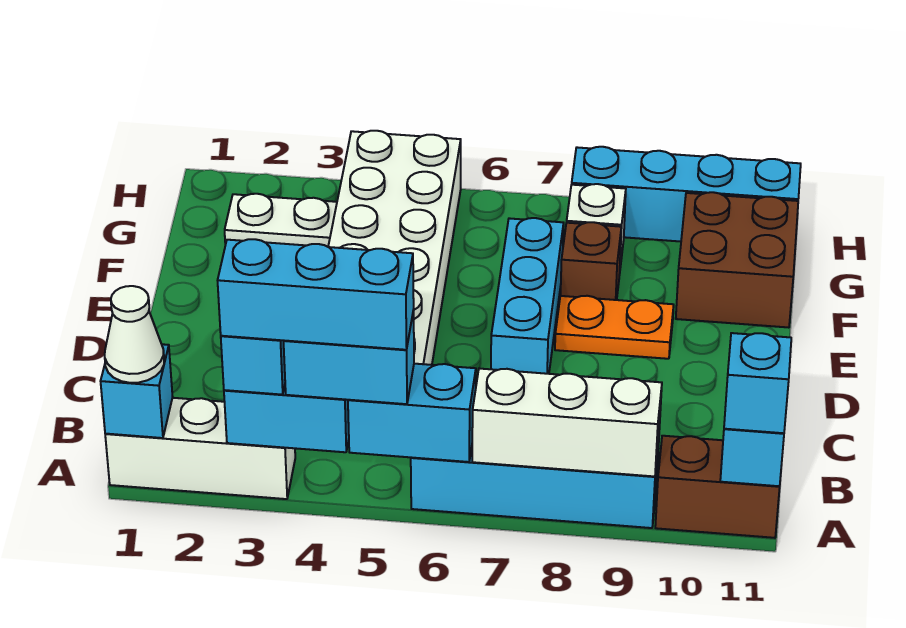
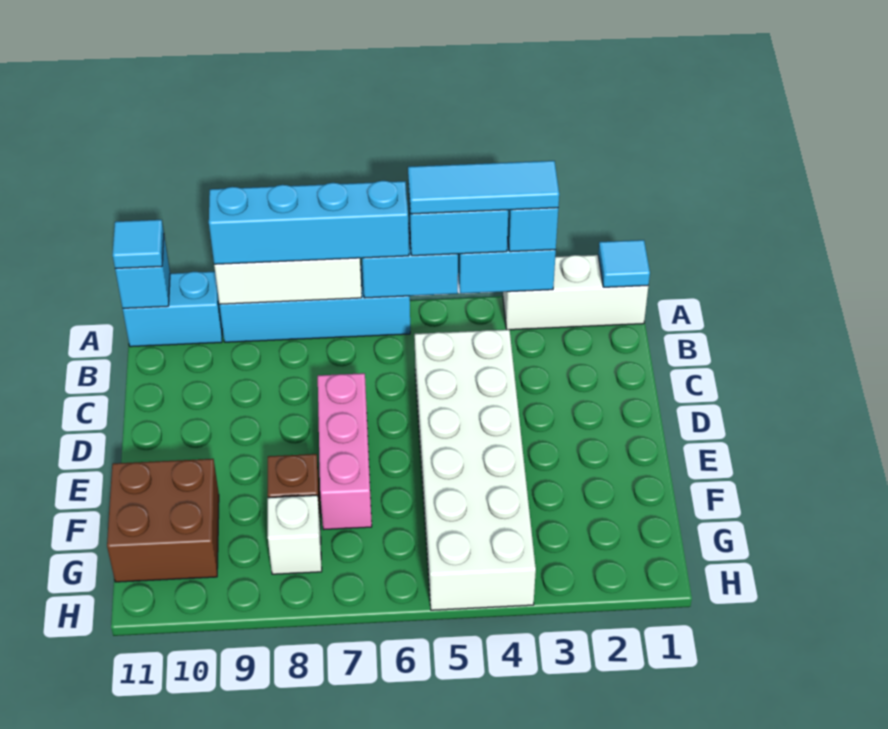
cyan brick A1 level 2 -> cyan tile A1 level 2
white cone A1 level 3 -> none
cyan brick A3:A5 level 4 -> cyan tile A3:A5 level 4
brown brick A10:A11 level 1 -> cyan brick A10:A11 level 1
cyan brick A11 level 3 -> cyan tile A11 level 3
cyan brick D7:F7 level 1 -> pink brick D7:F7 level 1
orange plate E8:E9 level 1 -> none
white plate G2:G3 level 1 -> none
cyan brick H8:H11 level 1 -> cyan brick A6:A9 level 3

